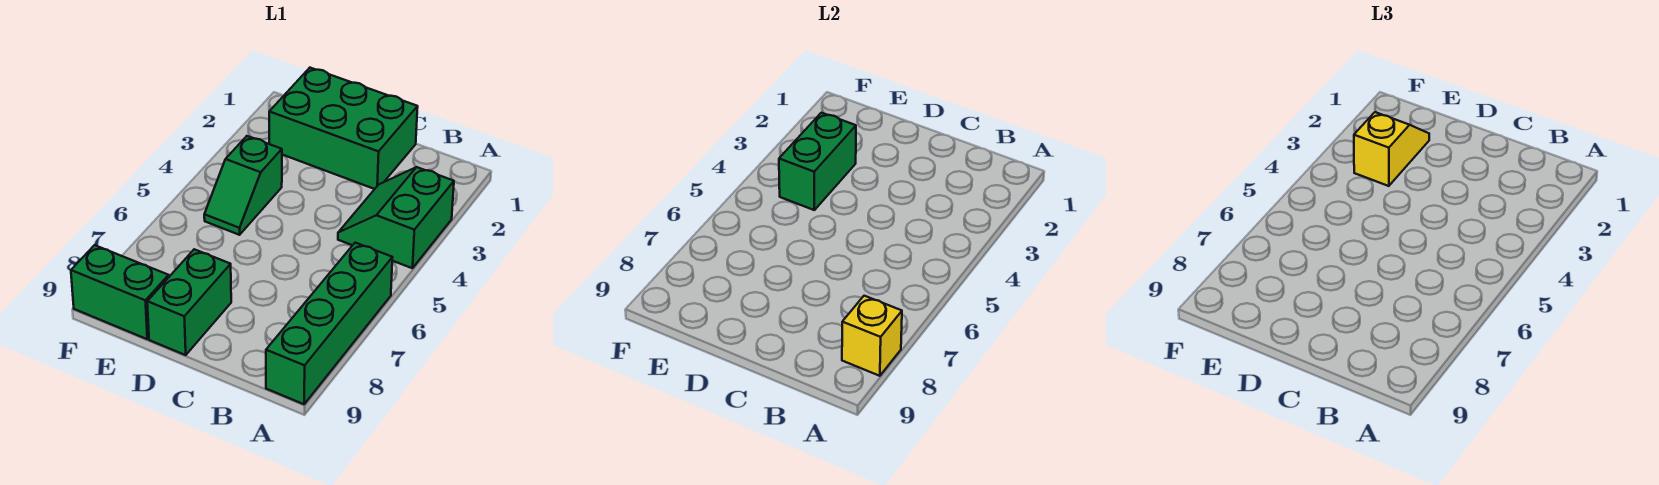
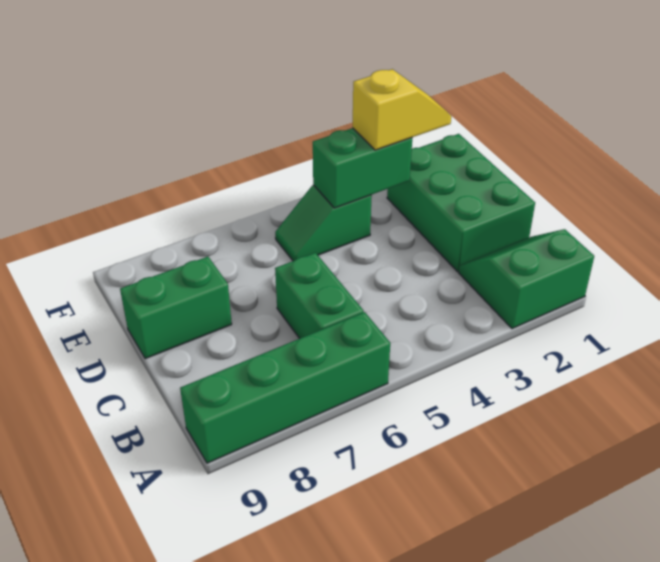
green slope A3:B4 level 1 top A -> green slope A1:B2 level 1 top A
yellow brick A8 level 2 -> none
green brick E9:F9 level 1 -> green brick B6:C6 level 1

